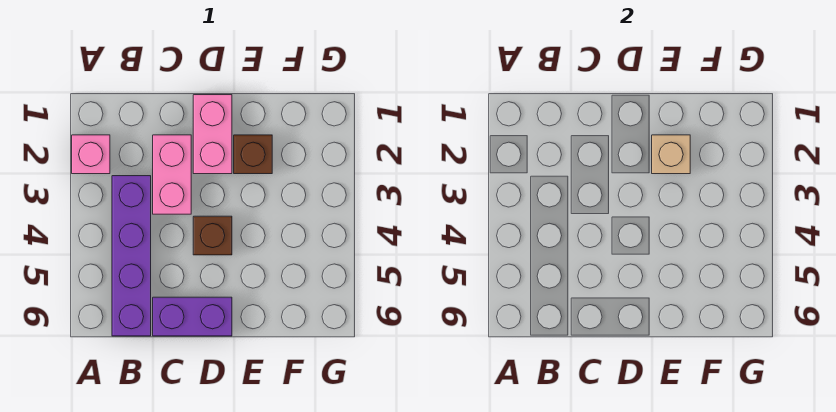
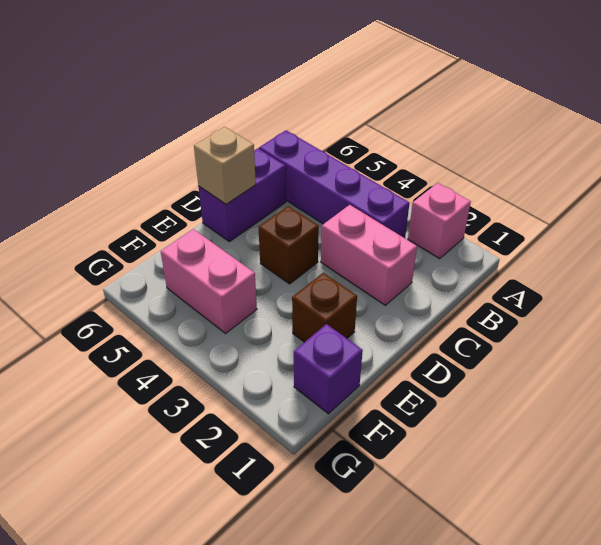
pink brick D1:D2 level 1 -> pink brick F4:F5 level 1
tan brick E2 level 2 -> tan brick D6 level 2
none -> purple brick F1 level 1

